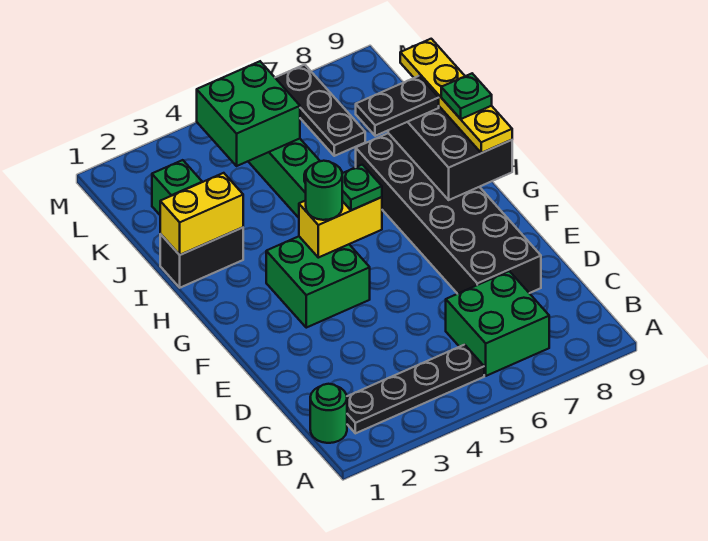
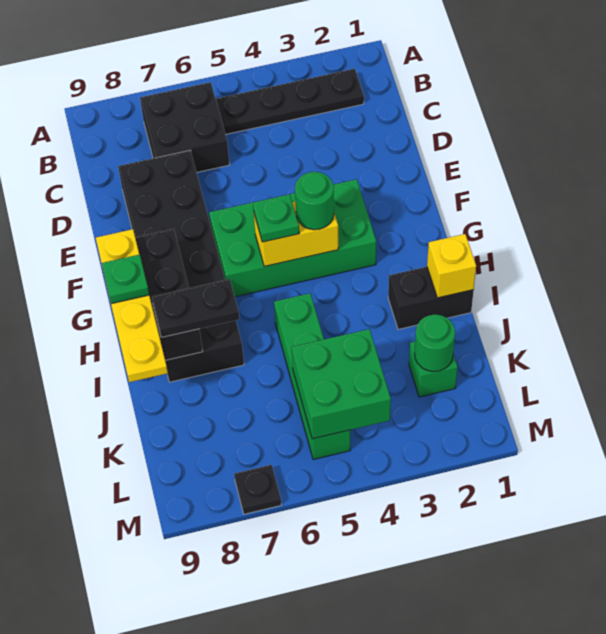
green round brick B1 level 1 -> green round brick K2 level 2
green brick B6:C7 level 1 -> black brick B6:C7 level 1
green brick F3:G4 level 1 -> green brick F3:G6 level 1
yellow brick I1:I2 level 2 -> yellow brick I1 level 2
black plate K7:M7 level 1 -> black plate M7 level 1

